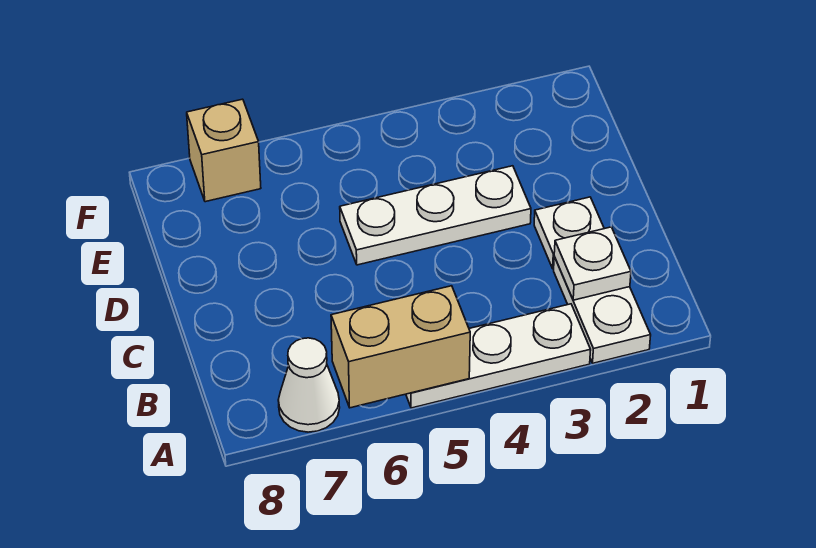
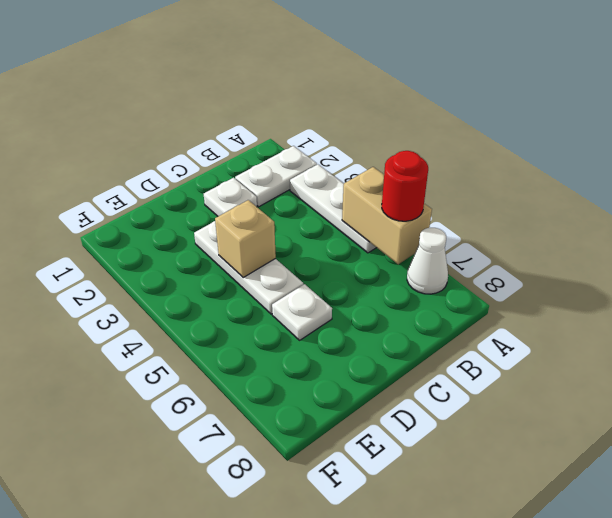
none -> red round brick A6 level 3
white plate B2 level 2 -> white plate D6 level 1
tan brick F7 level 1 -> tan brick D4 level 2

